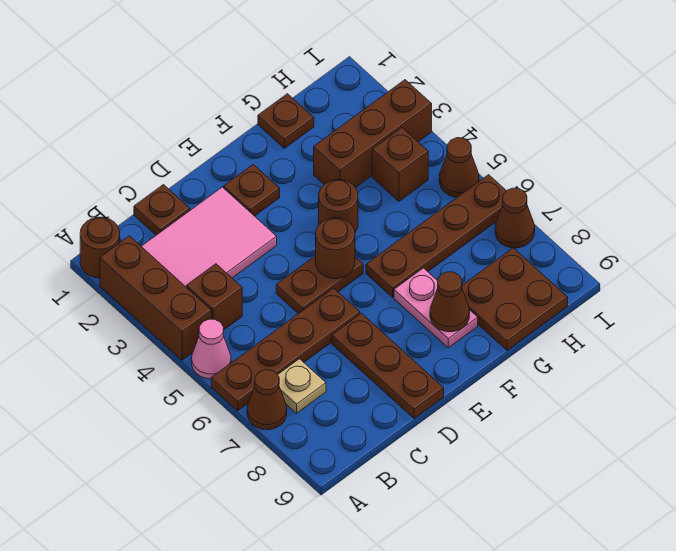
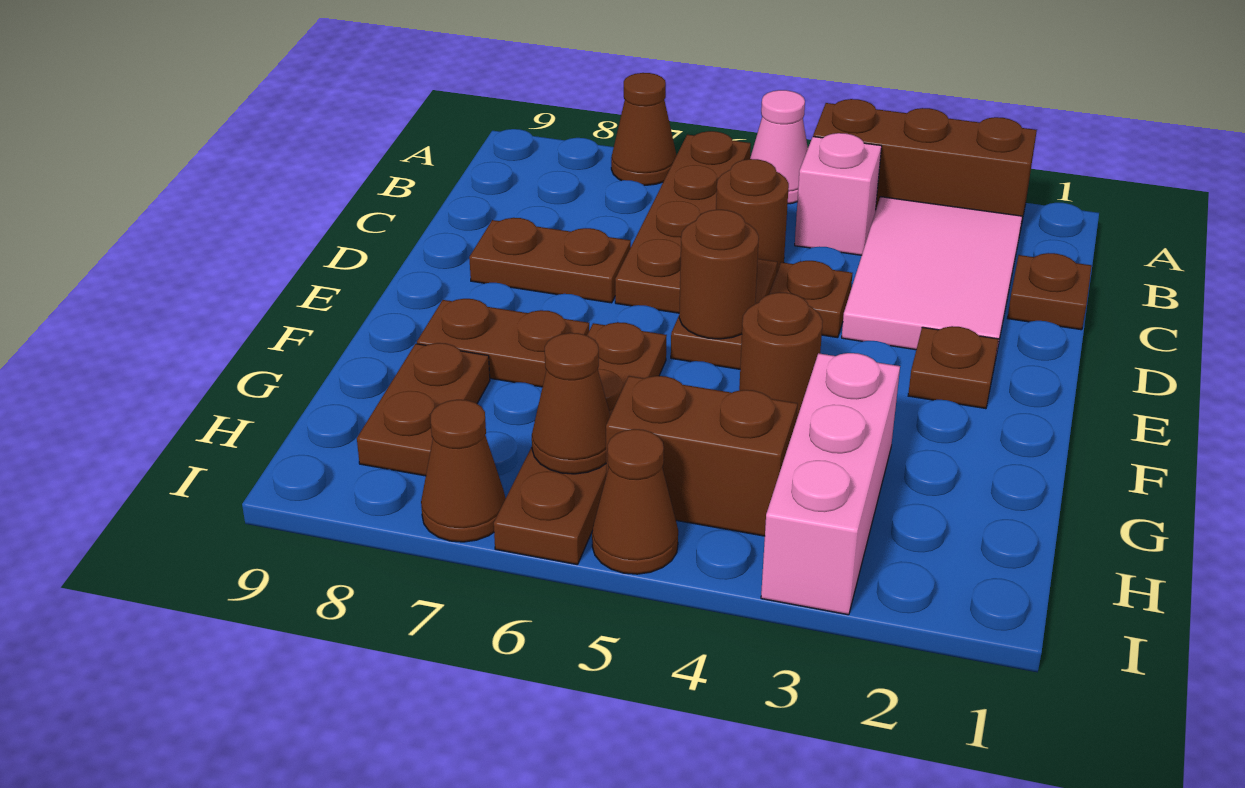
brown round brick A1 level 1 -> brown round brick C5 level 1
brown brick B4 level 1 -> pink brick B4 level 1
tan plate B7 level 1 -> none
brown plate D7:D9 level 1 -> brown plate D7:D8 level 1
pink plate F7:F8 level 1 -> brown plate F7:F8 level 1
brown cone F8 level 2 -> brown cone H6 level 2
brown plate G1 level 1 -> brown plate D4 level 1
brown brick G3:I3 level 1 -> pink brick G3:I3 level 1
brown plate G8:H9 level 1 -> brown plate G8:H8 level 1
brown brick H4 level 1 -> brown brick H4:H5 level 1

